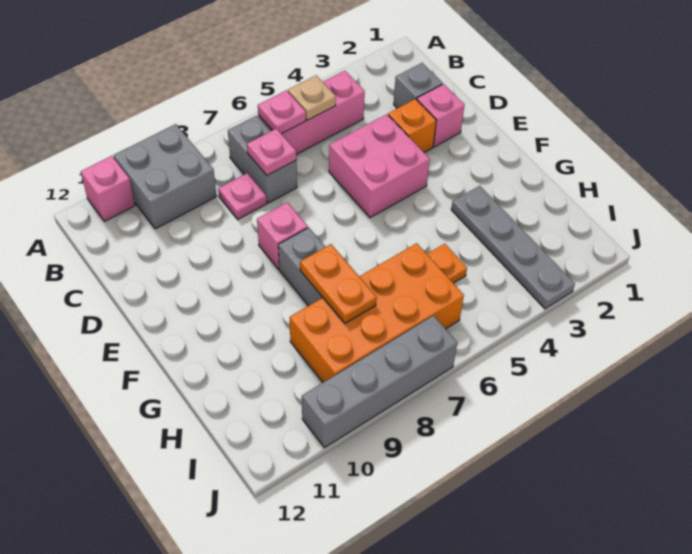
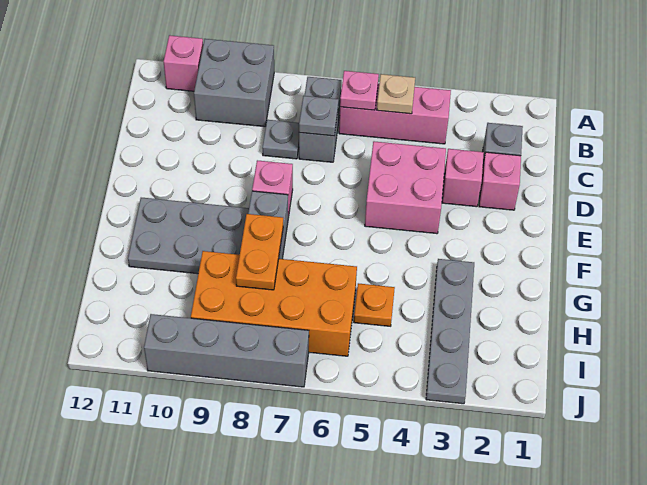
pink plate C7 level 2 -> grey plate C7 level 2
pink plate C8 level 1 -> grey plate C8 level 1
orange brick D3 level 1 -> pink brick D3 level 1
none -> grey plate F9:G11 level 1

